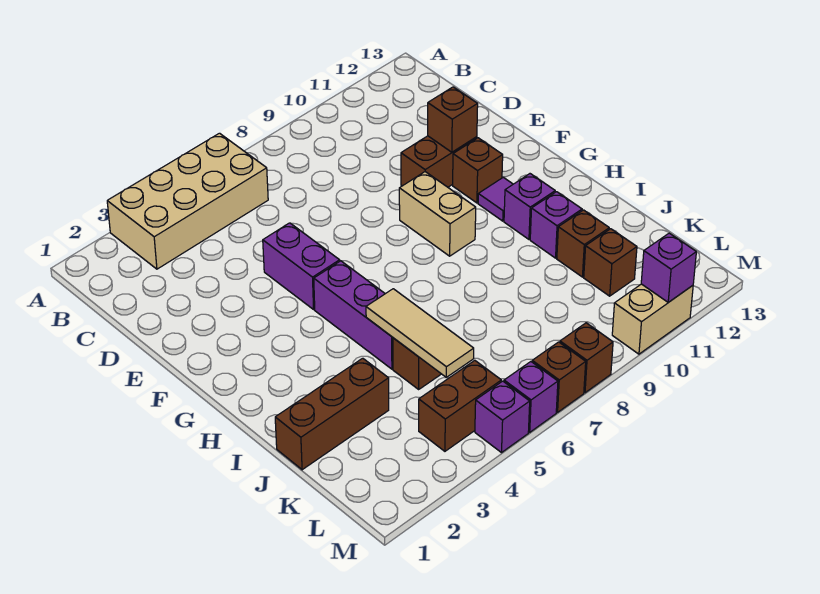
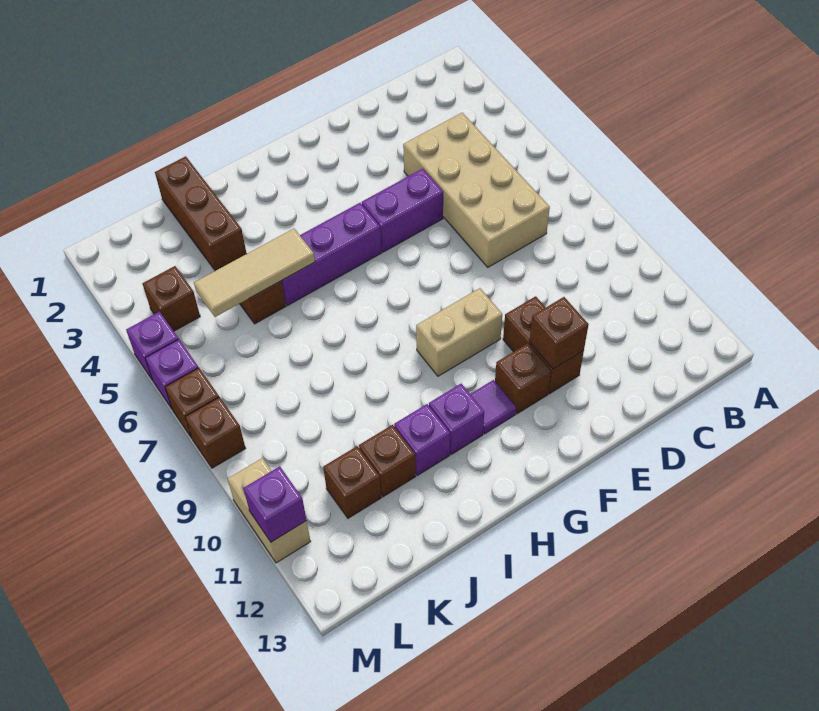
tan brick A3:B6 level 1 -> tan brick C4:D7 level 1
brown brick L4:L5 level 1 -> brown brick L4 level 1

